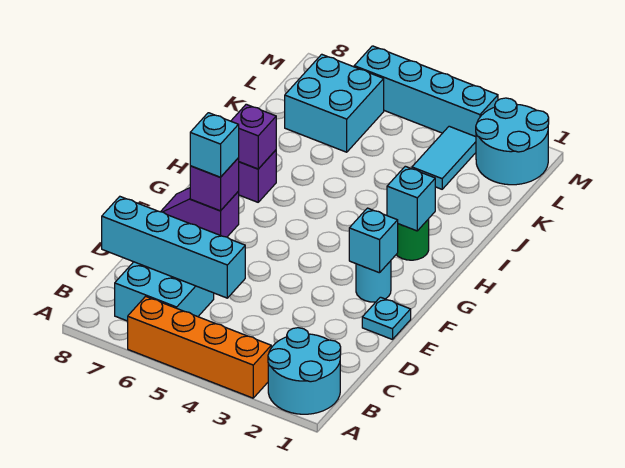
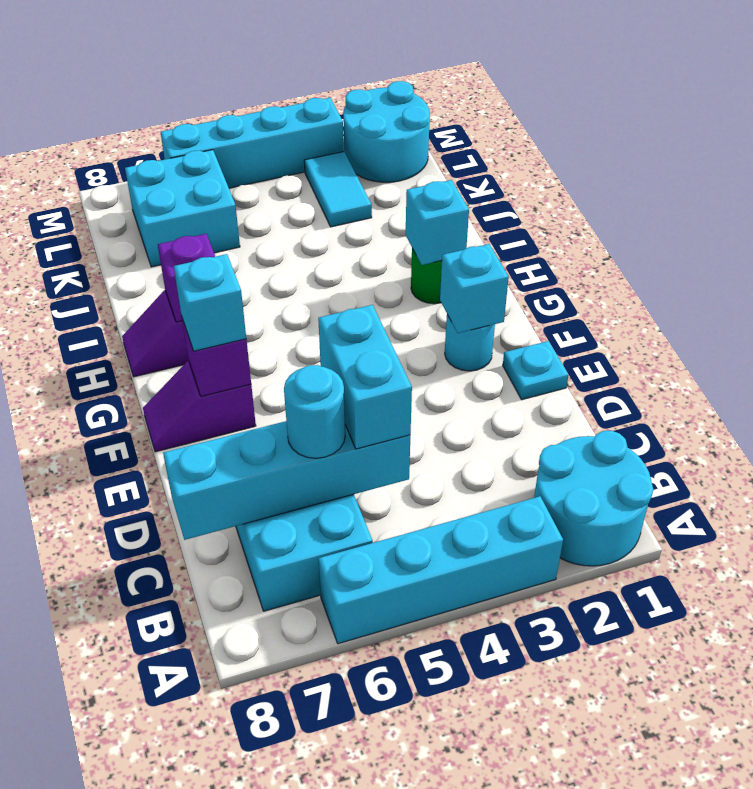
orange brick A3:A6 level 1 -> cyan brick A3:A6 level 1
none -> cyan brick C5:D5 level 3
none -> cyan round brick C6 level 3

